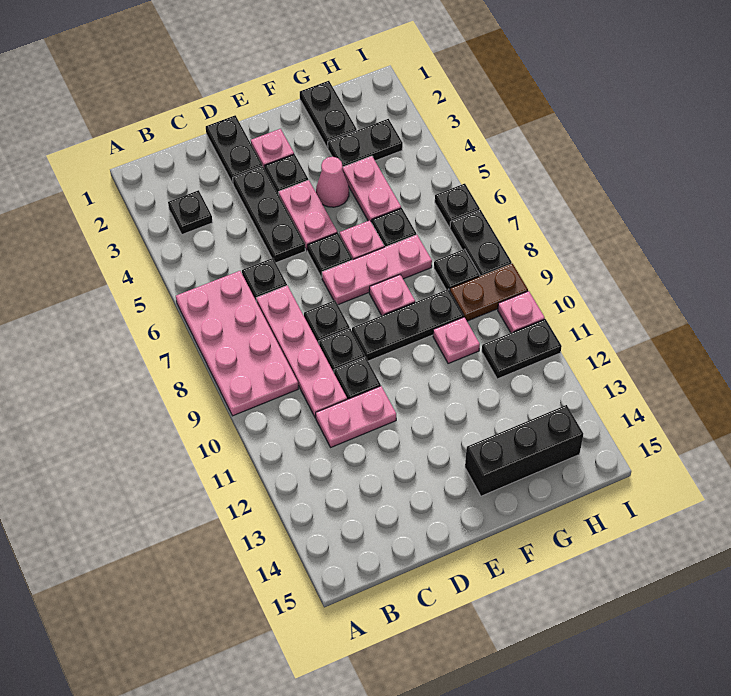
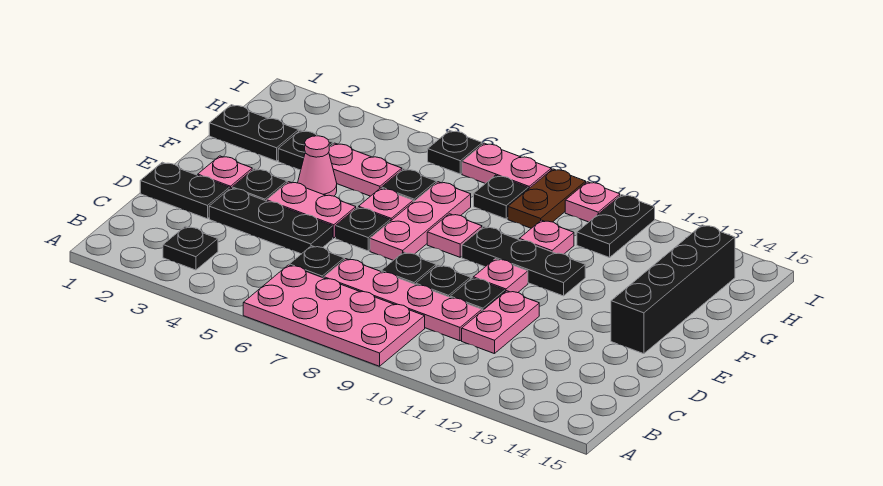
black plate E9:G9 level 1 -> black plate F9:F11 level 1
none -> pink plate E10 level 1
black brick F14:H14 level 1 -> black brick E14:H14 level 1
black plate G3:H3 level 1 -> black plate G3 level 1
black plate I7:I8 level 1 -> pink plate I7:I8 level 1

